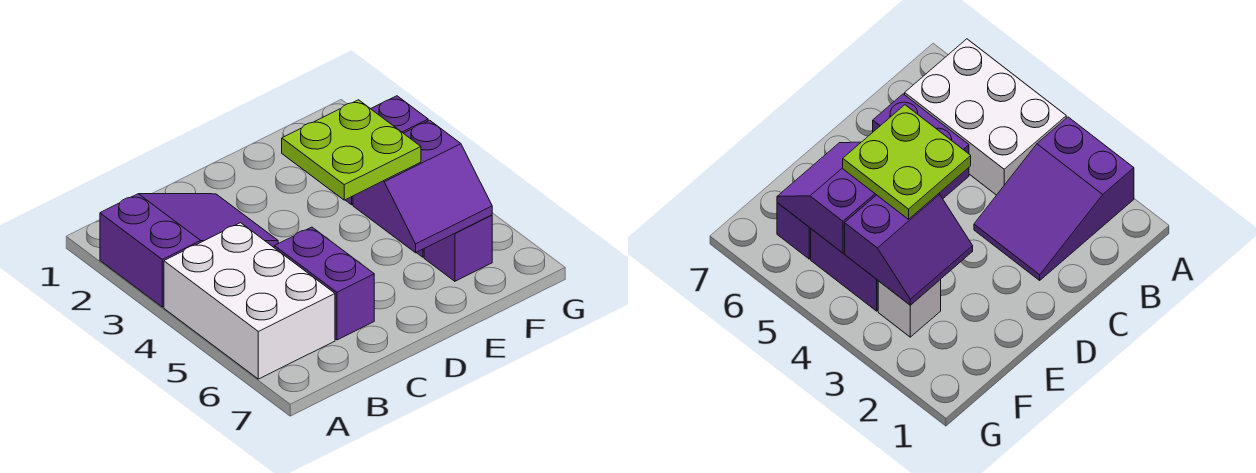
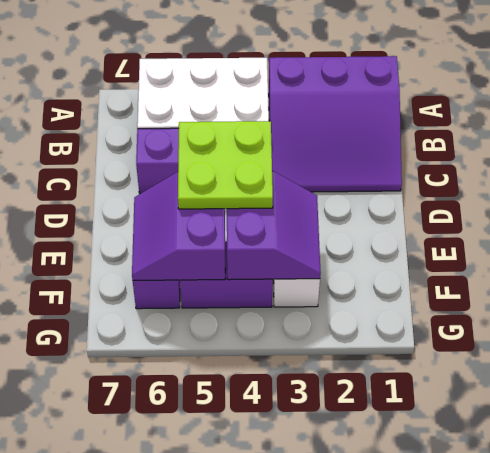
purple slope A2:C3 level 1 top A -> purple slope A1:C3 level 1 top A

